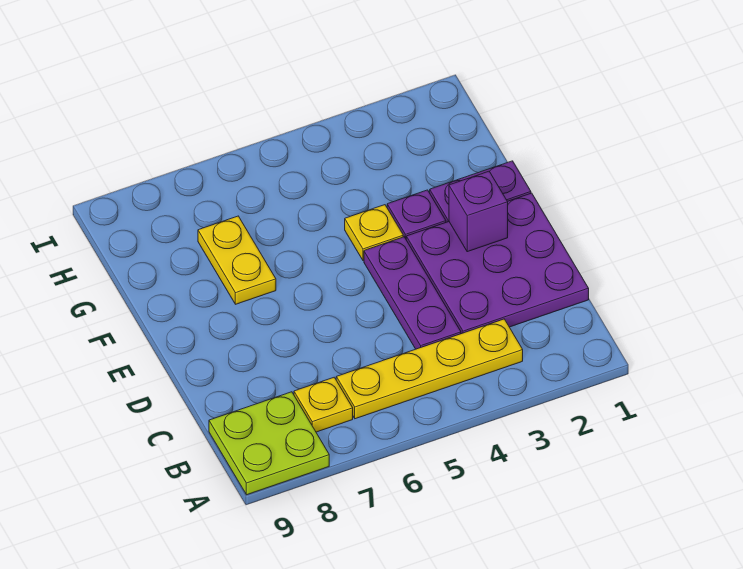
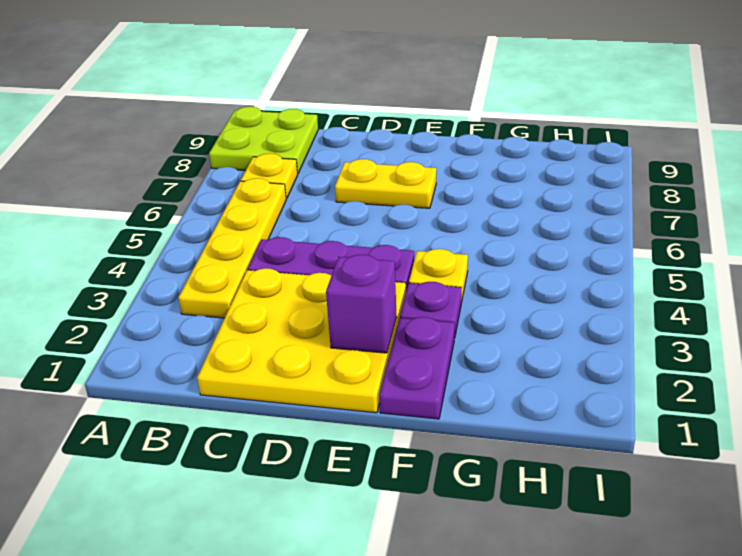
purple plate C1:E3 level 1 -> yellow plate C1:E3 level 1
yellow plate F7:G7 level 1 -> yellow plate D7:E7 level 1

